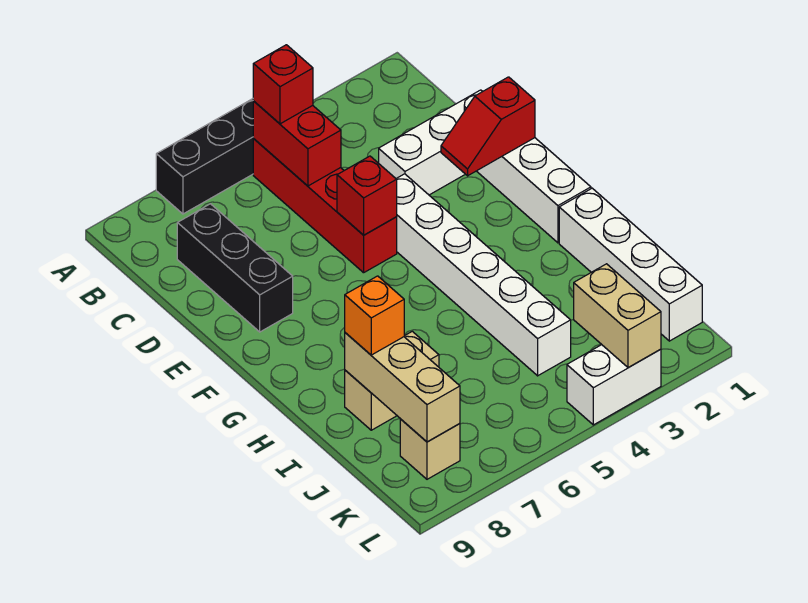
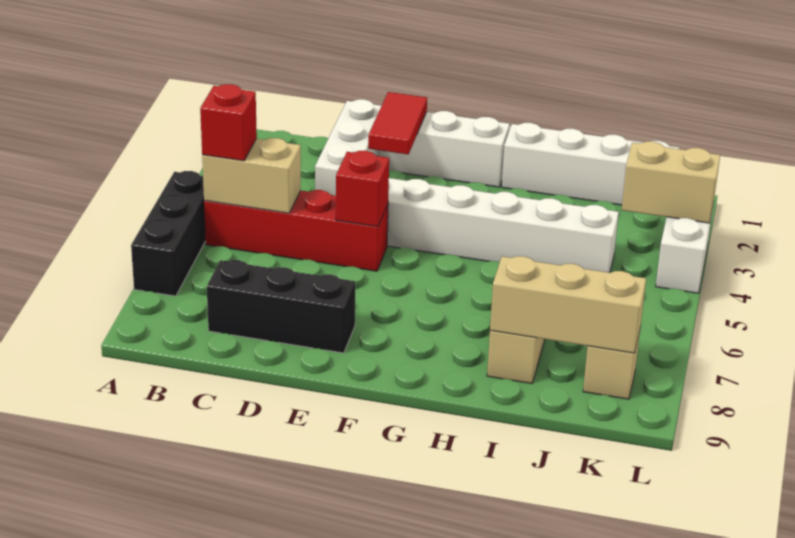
red brick B5:C5 level 2 -> tan brick B5:C5 level 2
red slope E1:E2 level 2 top 1 -> red tile E1:E2 level 2
orange brick I8 level 3 -> none

